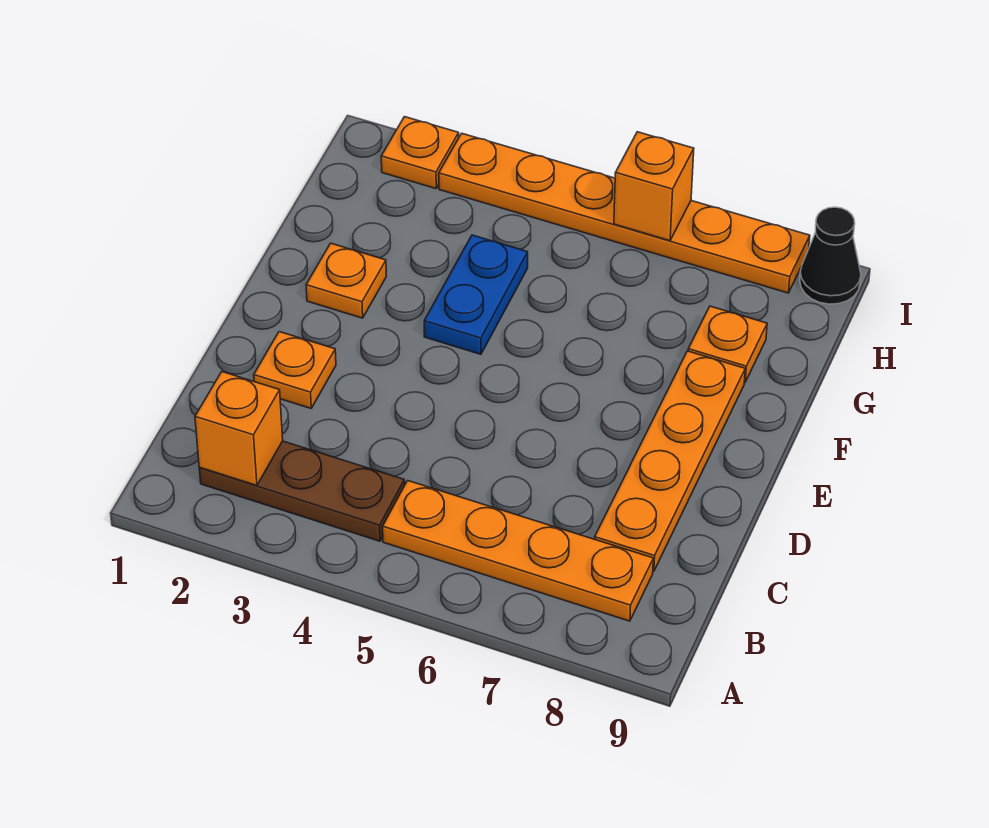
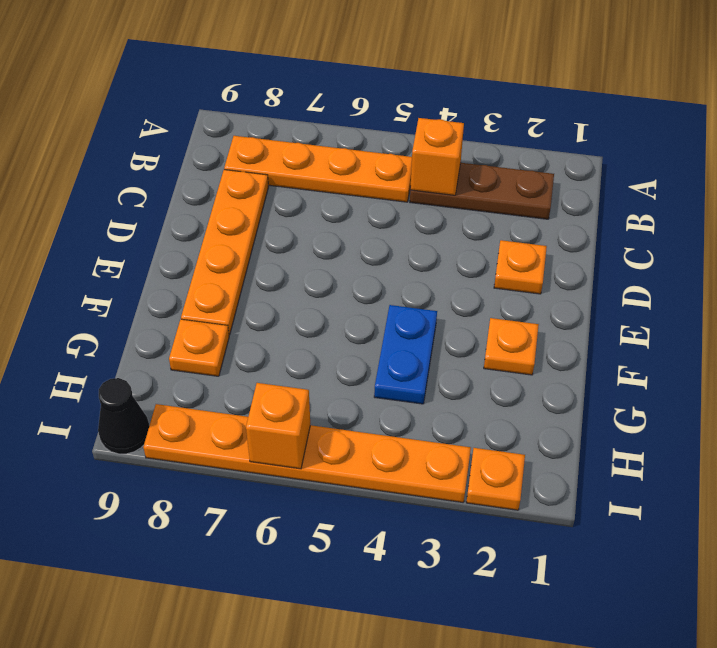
orange brick B2 level 2 -> orange brick B4 level 2

